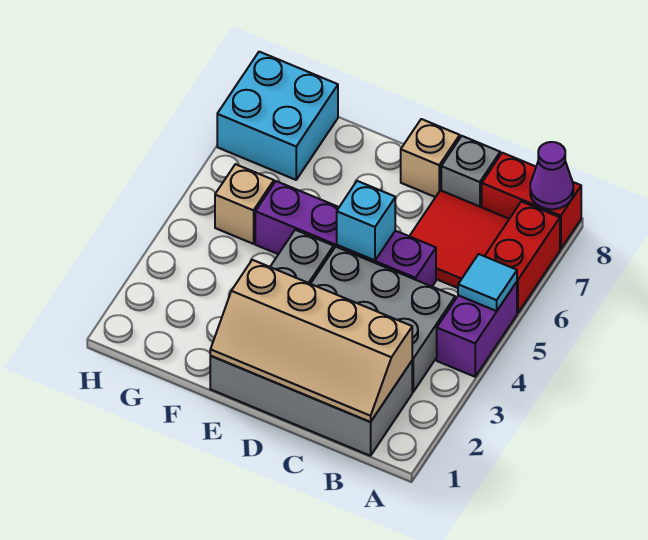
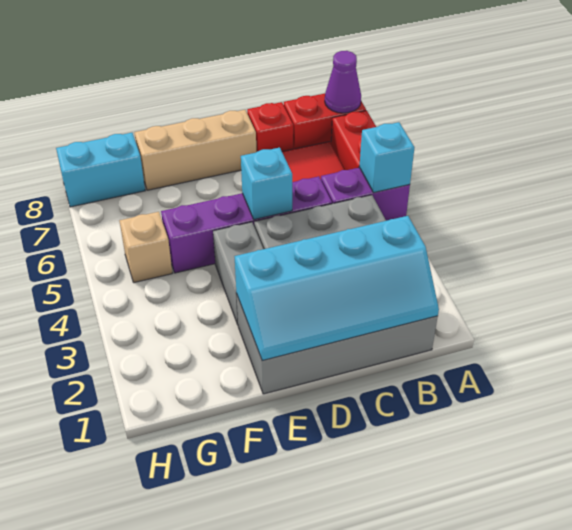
purple brick A4:A5 level 1 -> purple brick A5:B5 level 1
cyan tile A5 level 2 -> cyan brick A5 level 2
tan slope B1:E2 level 2 top 2 -> cyan slope B1:E2 level 2 top 2
grey brick C8 level 1 -> red brick C8 level 1
tan brick D8 level 1 -> tan brick D8:F8 level 1
cyan brick G7:H8 level 1 -> cyan brick G8:H8 level 1

